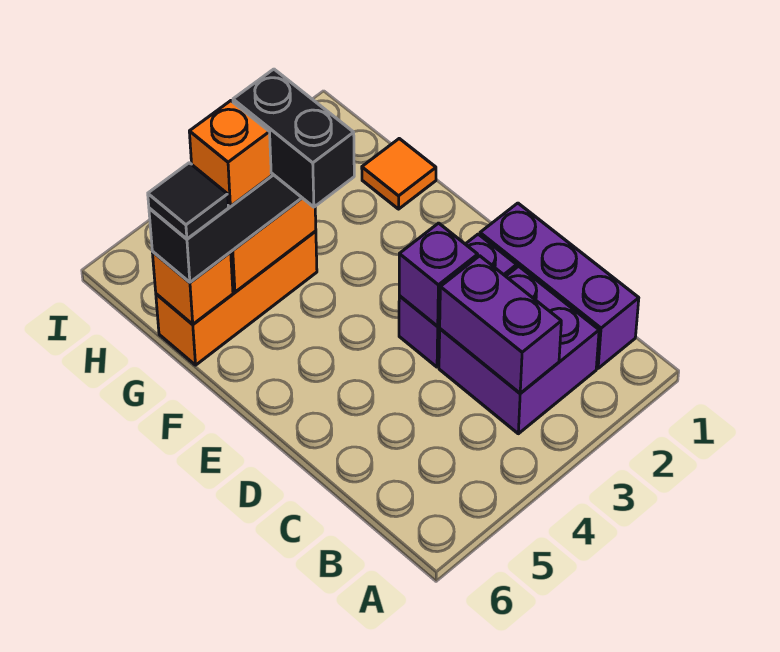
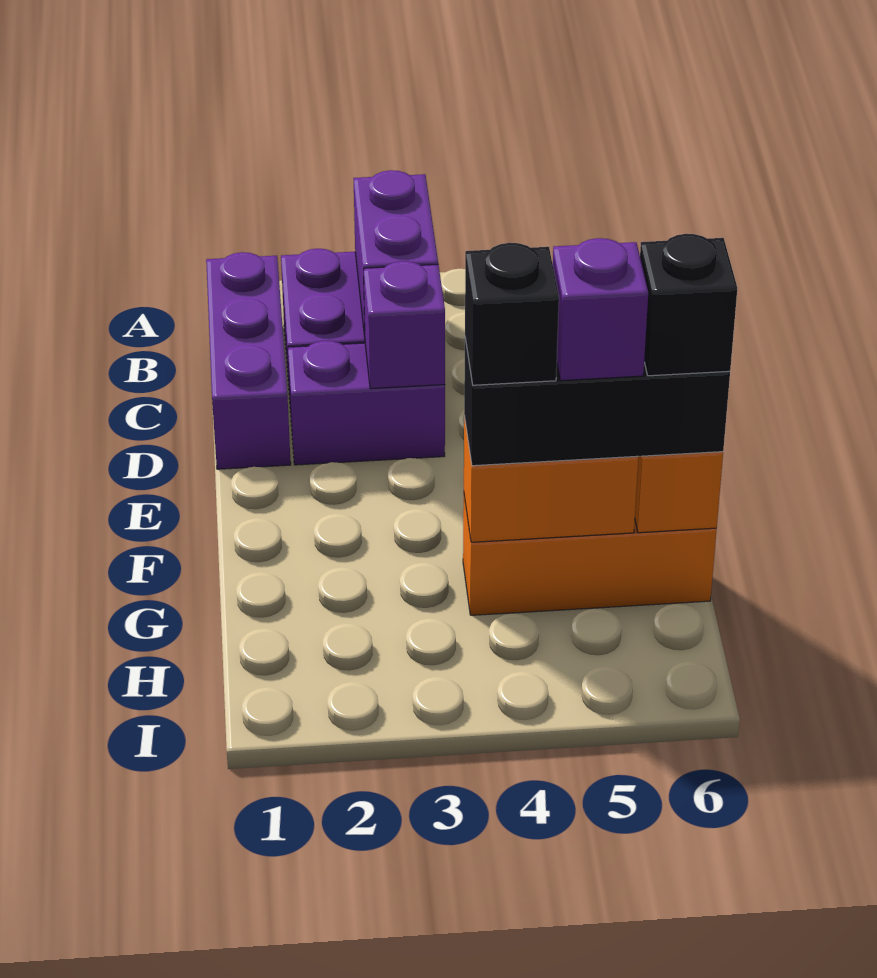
black brick F4:G4 level 4 -> black brick G4 level 4
orange tile G1 level 1 -> none
orange brick G5 level 4 -> purple brick G5 level 4
black tile G6 level 4 -> black brick G6 level 4

